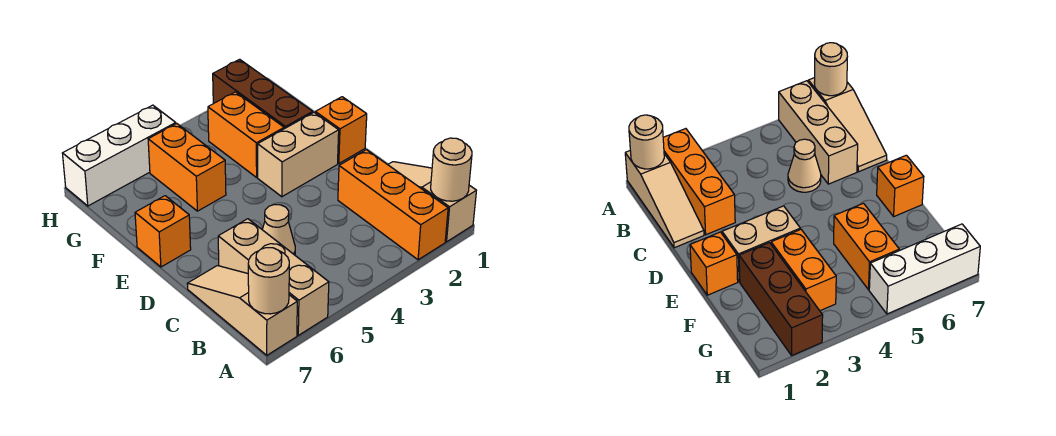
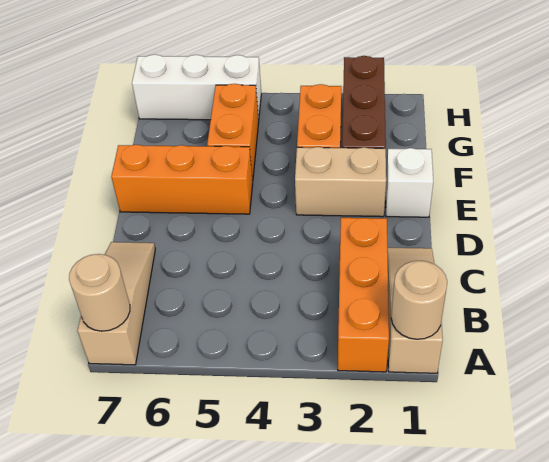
tan brick A6:C6 level 1 -> none
tan cone C5 level 1 -> none
orange brick E1 level 1 -> white brick E1 level 1
orange brick E7 level 1 -> orange brick E5:E7 level 1

